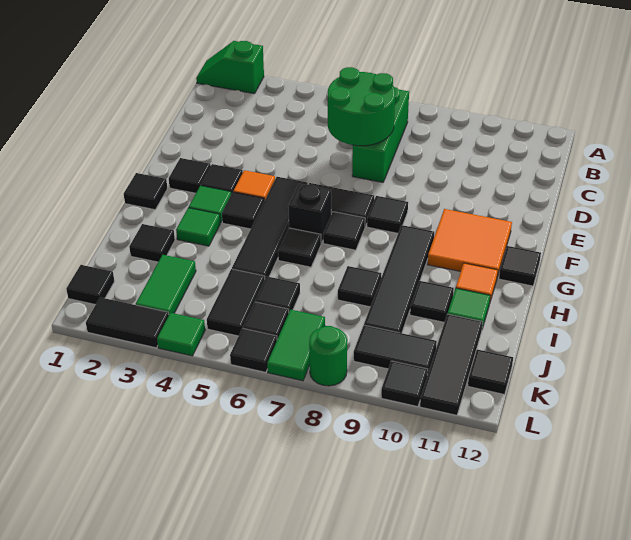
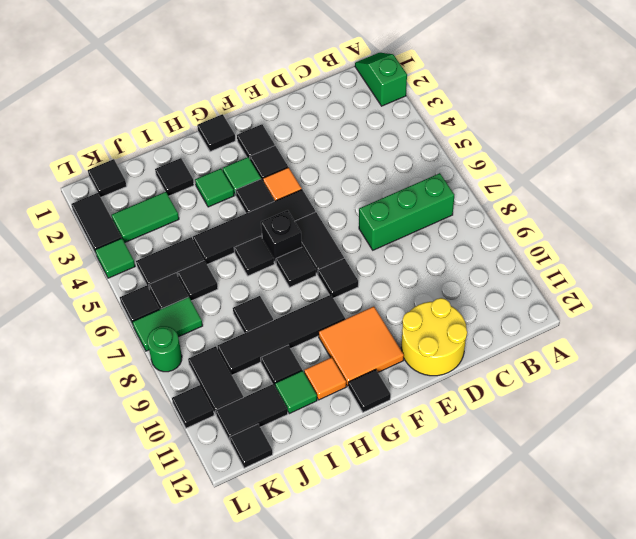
green round brick C6:D7 level 2 -> none
none -> yellow round brick D11:E12 level 1
black tile J11:L11 level 1 -> black tile J11:K11 level 1

